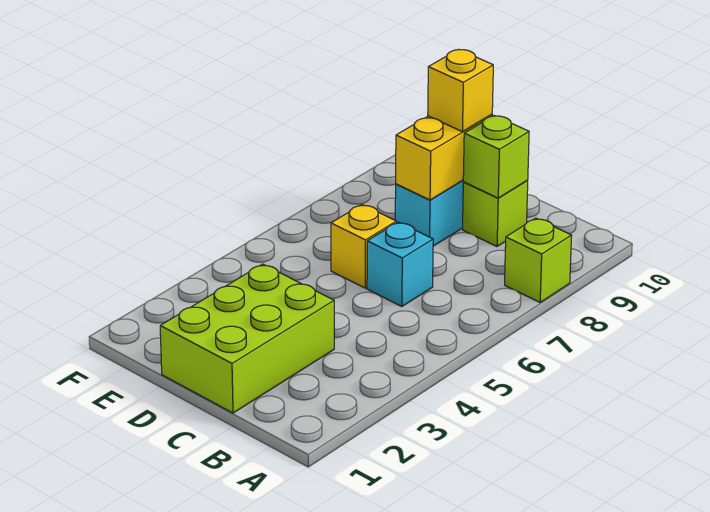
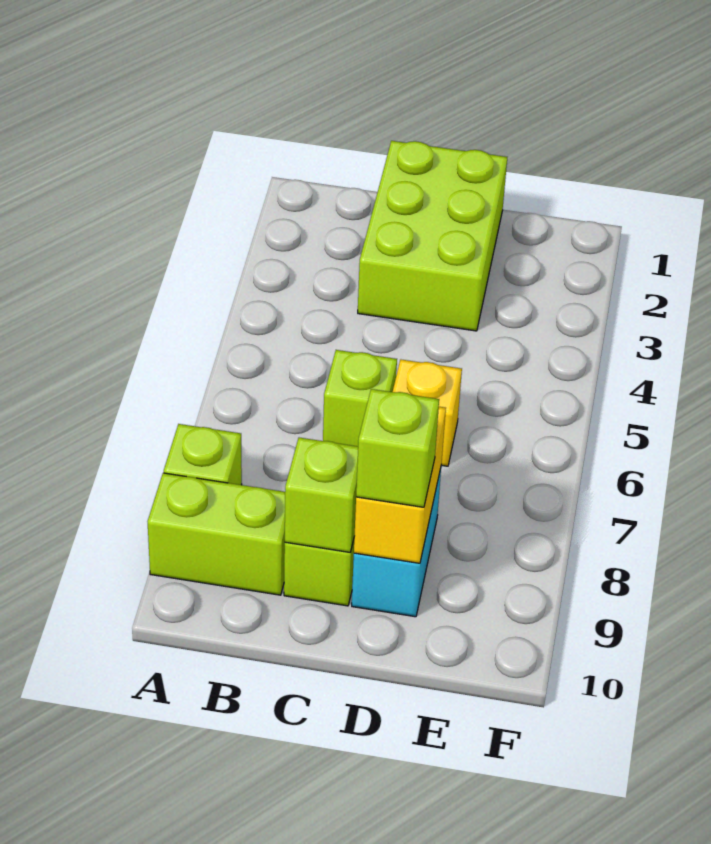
none -> lime brick A9:B9 level 1
cyan brick C6 level 1 -> lime brick C6 level 1
yellow brick D9 level 3 -> lime brick D9 level 3

